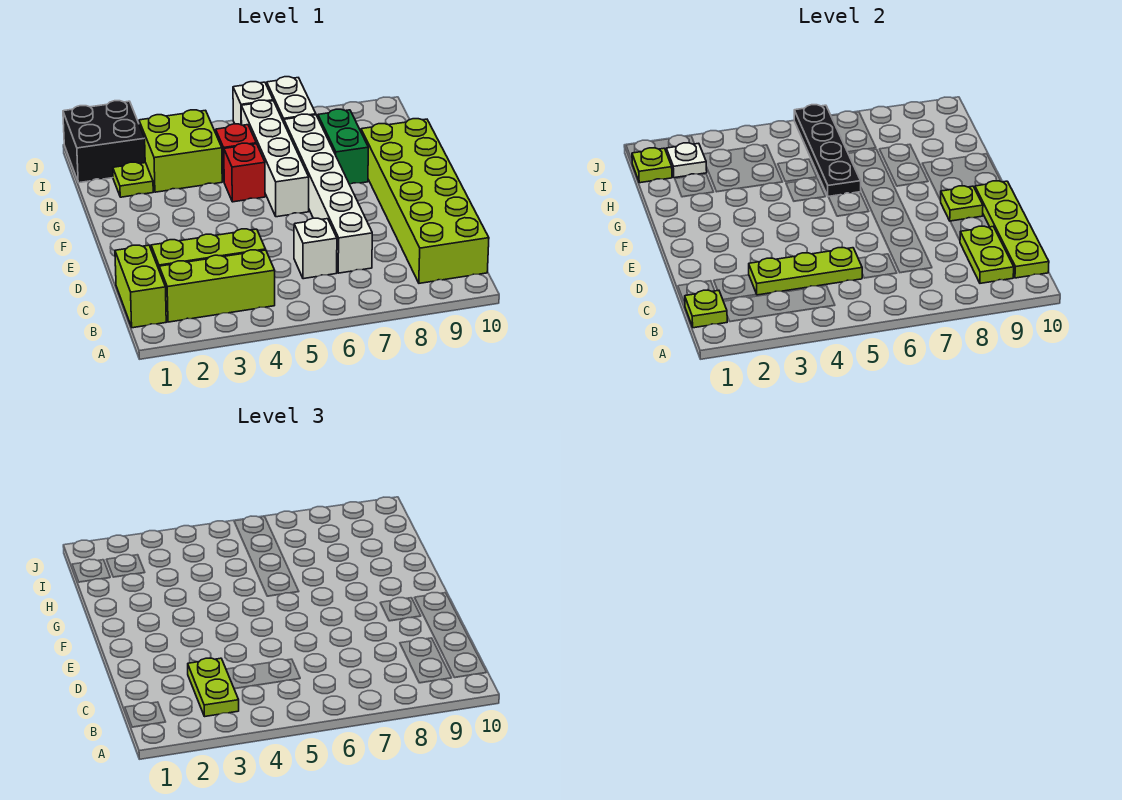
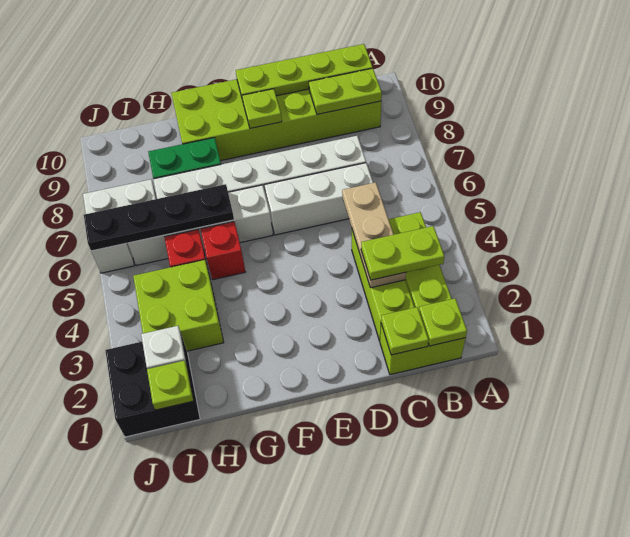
lime plate C3:C5 level 2 -> tan plate C3:C5 level 2
white brick C6 level 1 -> white brick C6:E6 level 1
lime plate H2 level 1 -> lime plate C1 level 2

